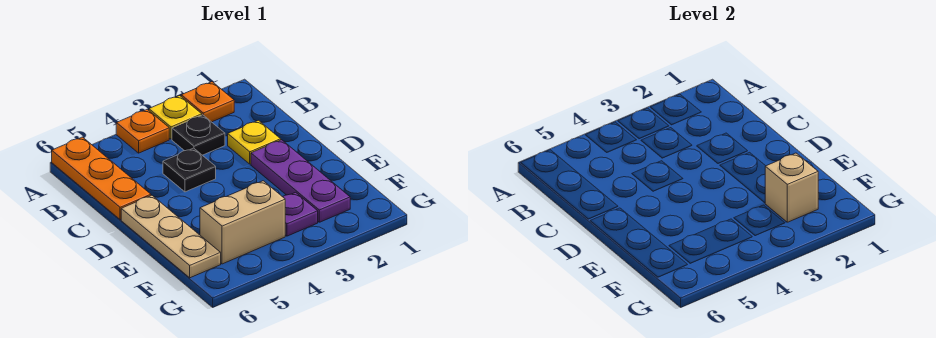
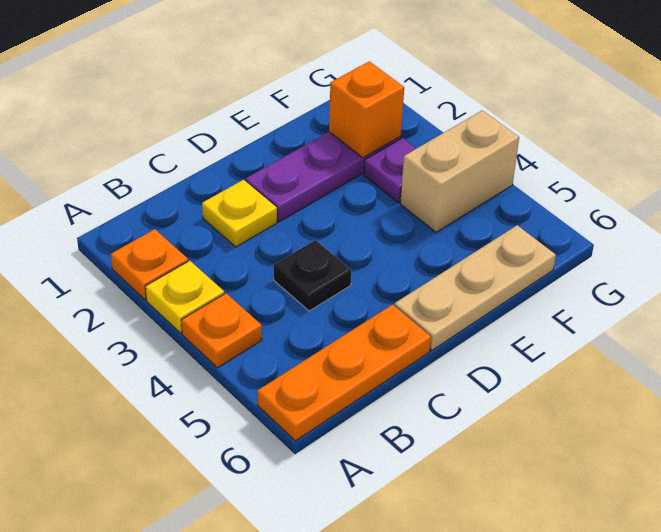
black plate B3 level 1 -> none
tan brick F2 level 2 -> orange brick F2 level 2
tan brick F4:F5 level 1 -> tan brick F4:G4 level 1

